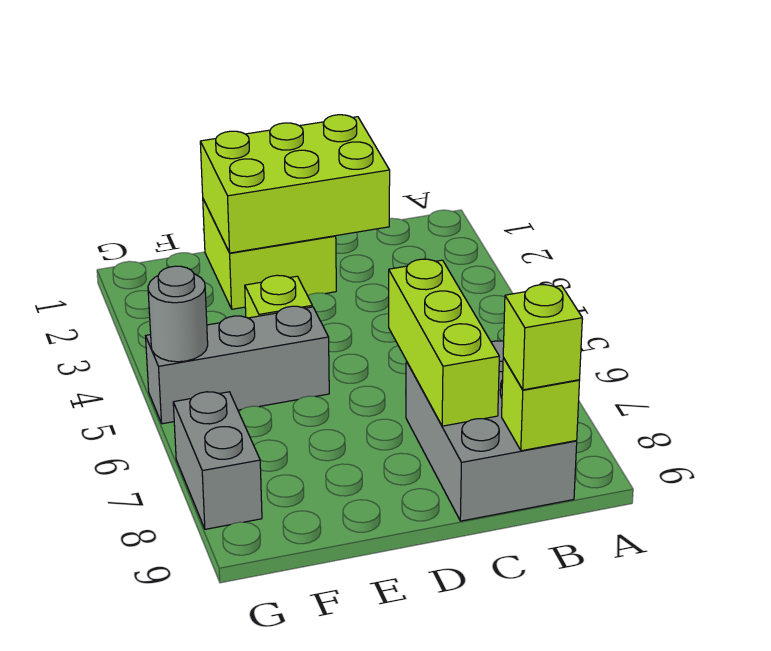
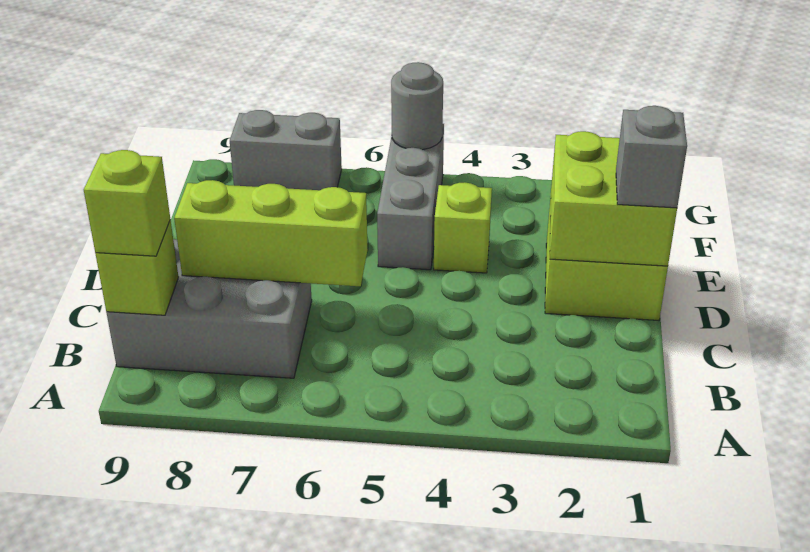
lime brick C1:E2 level 2 -> lime brick D1:E2 level 2
none -> grey brick D1 level 3

